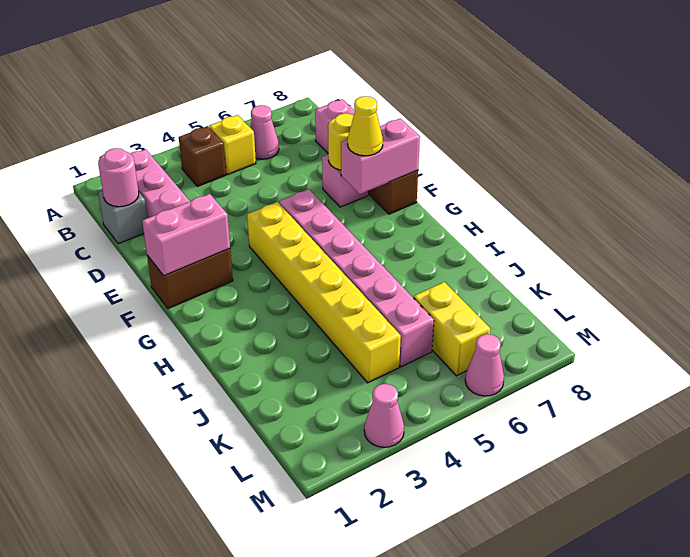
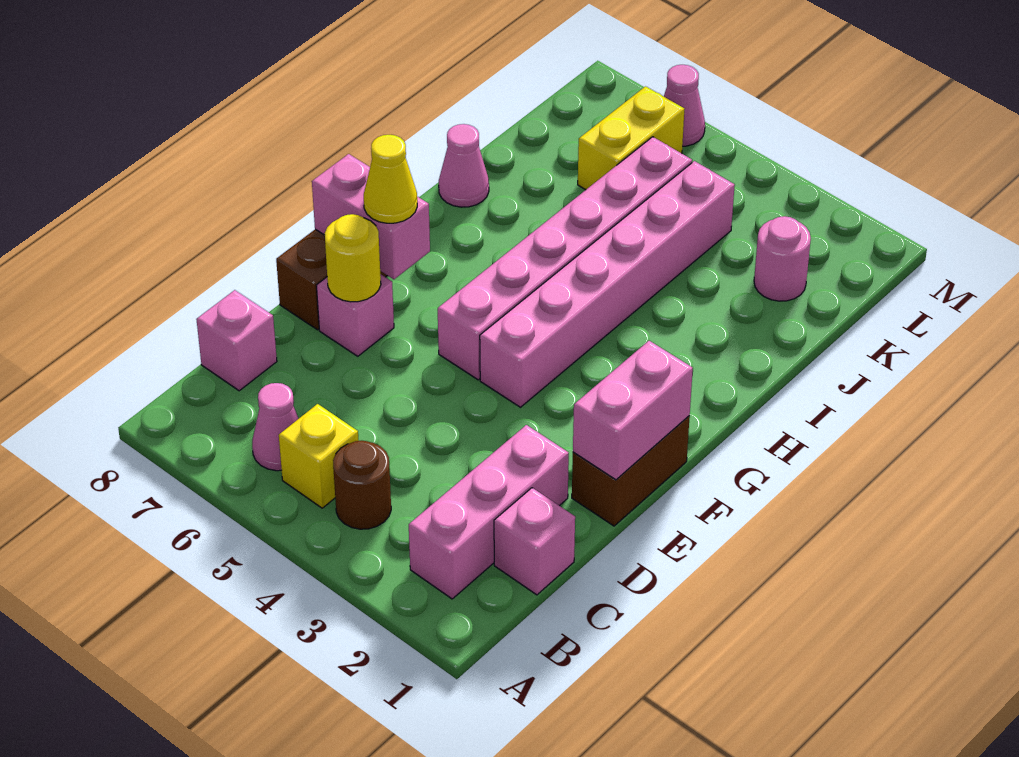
brown brick B4 level 1 -> brown round brick B4 level 1
grey brick C1 level 1 -> pink brick C1 level 1
pink round brick C1 level 2 -> pink round brick K2 level 1
brown brick F1:F2 level 1 -> brown brick E1:F1 level 1
pink brick F1:F2 level 2 -> pink brick E1:F1 level 2
yellow brick F4:K4 level 1 -> pink brick F4:K4 level 1
pink cone M3 level 1 -> pink cone I8 level 1

